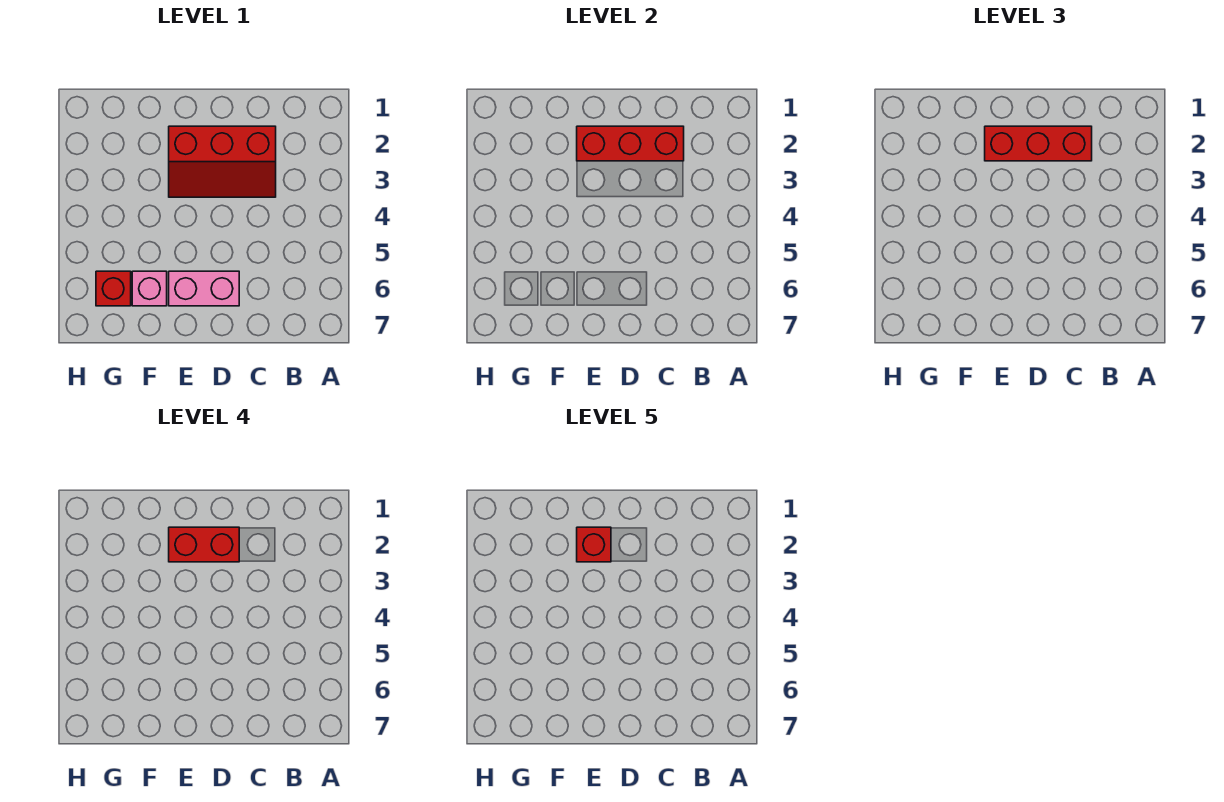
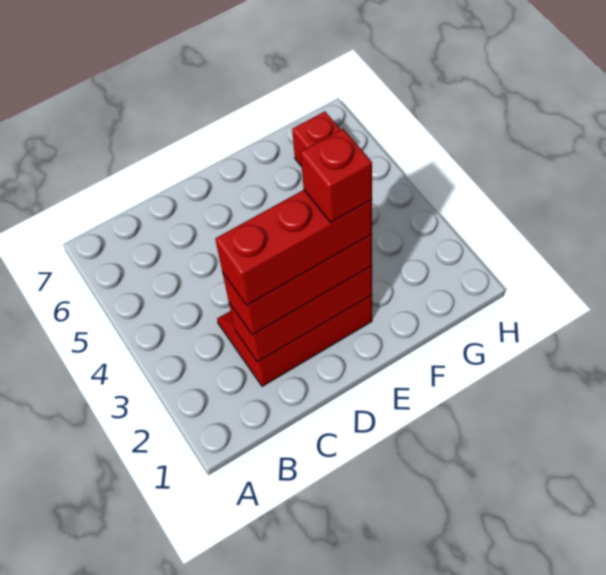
red brick D2:E2 level 4 -> red brick C2:E2 level 4
pink brick D6:E6 level 1 -> none
pink brick F6 level 1 -> none

